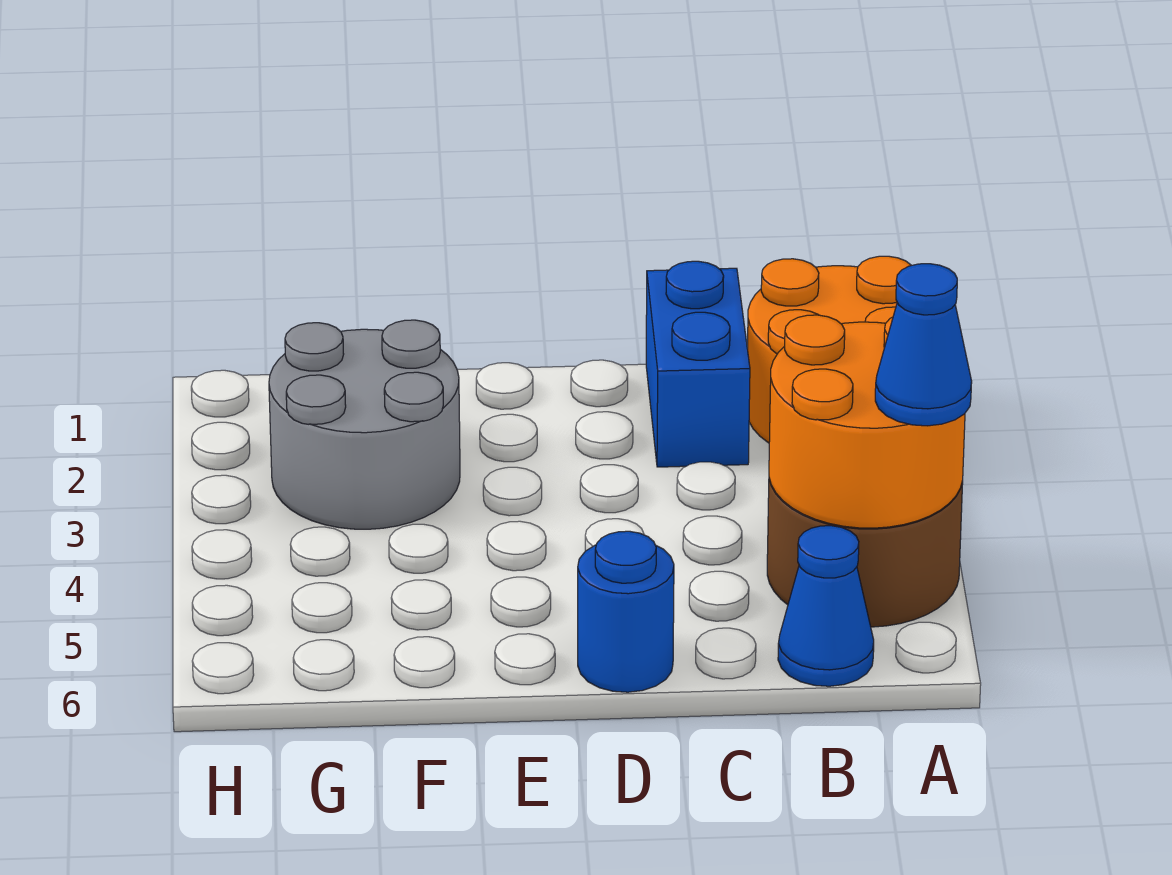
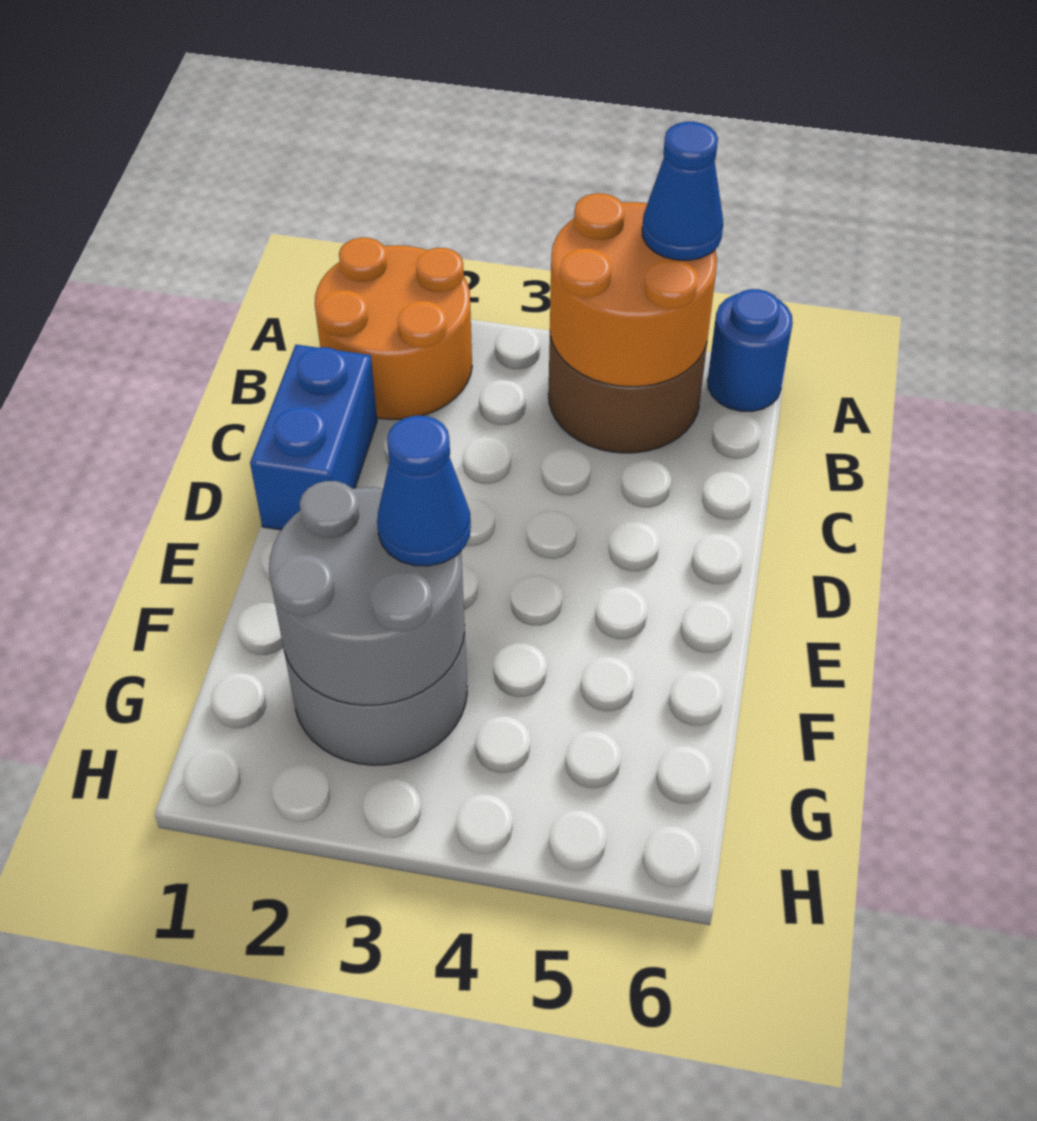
blue cone B6 level 1 -> blue cone F3 level 3
blue brick C1:C2 level 1 -> blue brick C1:D1 level 1
blue round brick D6 level 1 -> blue round brick A6 level 1
none -> grey round brick F2:G3 level 2

